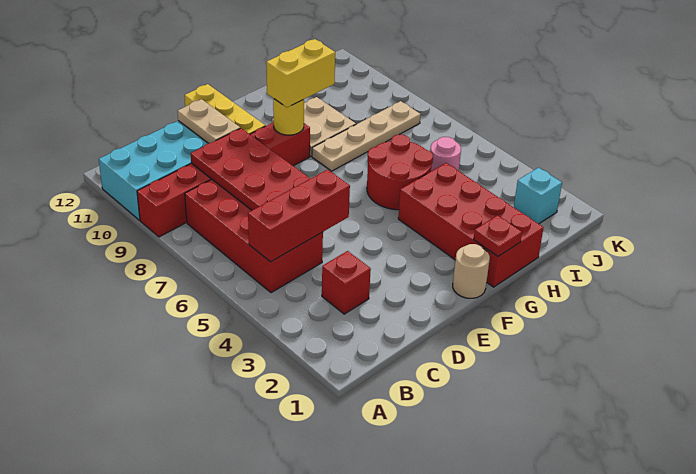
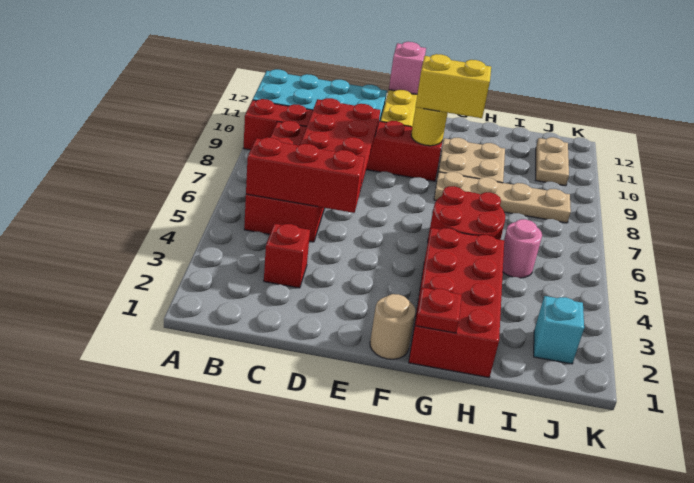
tan plate D10:D11 level 2 -> tan plate J10:J11 level 1
none -> pink brick E12 level 2

